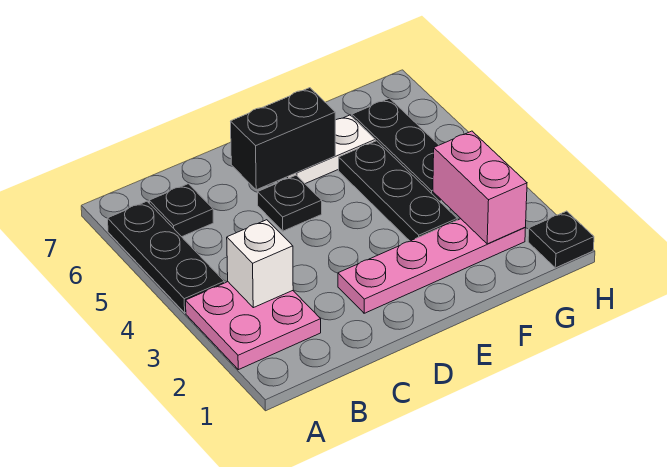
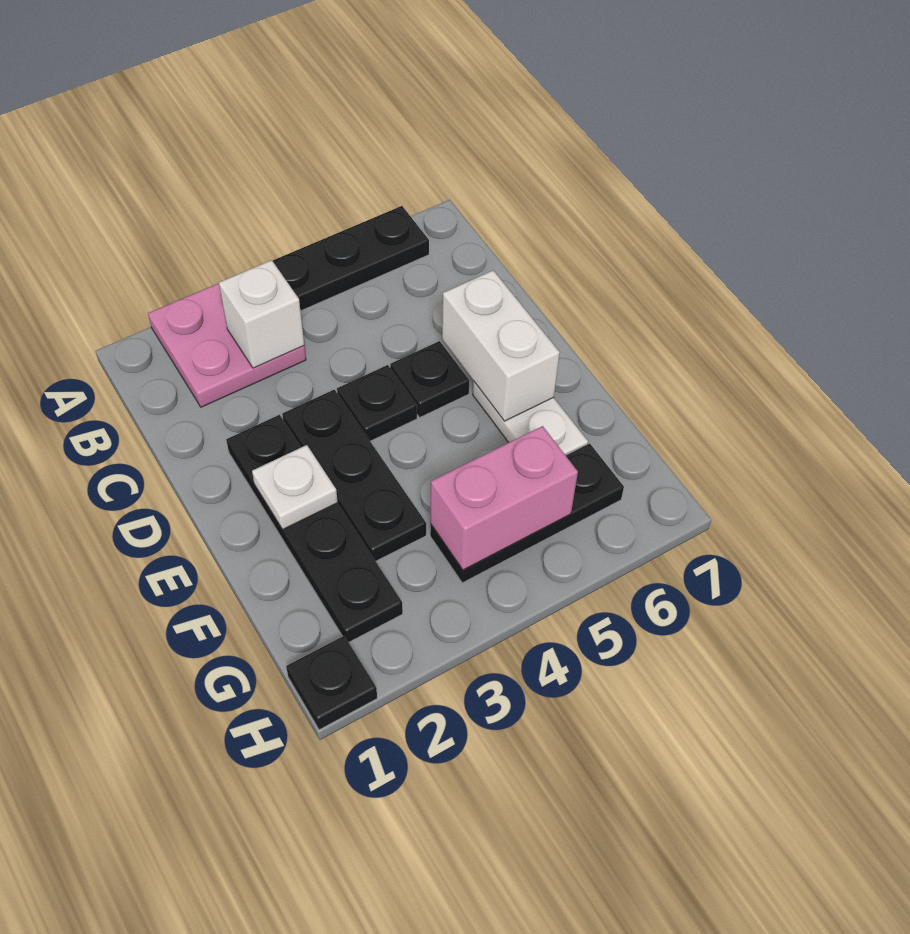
black plate B6 level 1 -> black plate D4 level 1
pink plate D2:G2 level 1 -> black plate D2:G2 level 1
black brick D6:E6 level 2 -> white brick D6:E6 level 2
none -> white plate E2 level 2
black plate F3:F5 level 1 -> black plate D3:F3 level 1
pink brick G2:G3 level 2 -> pink brick G4:G5 level 2

